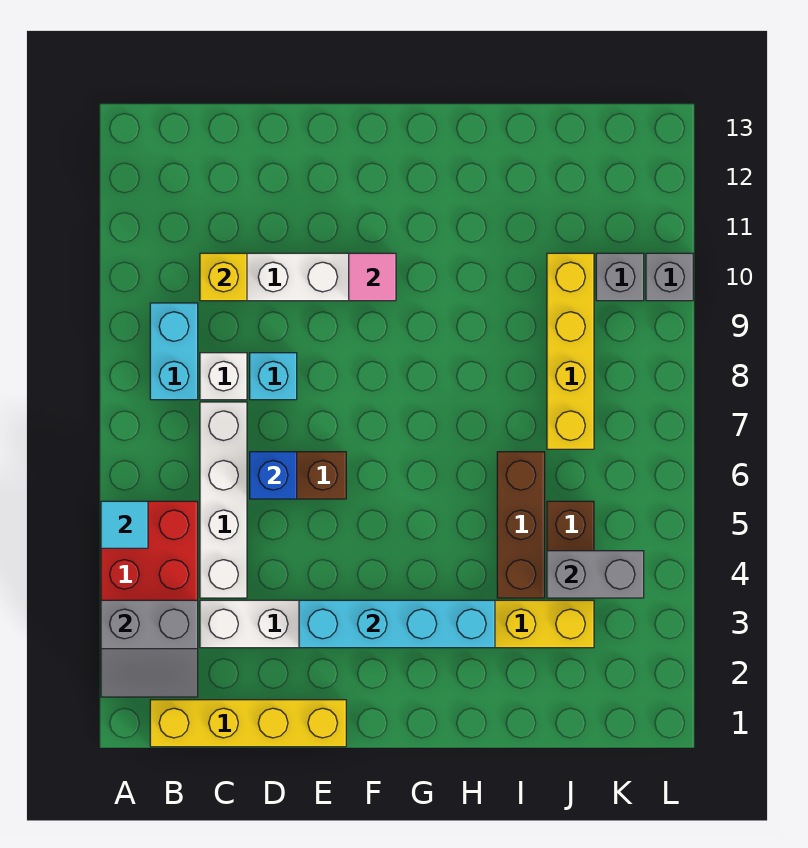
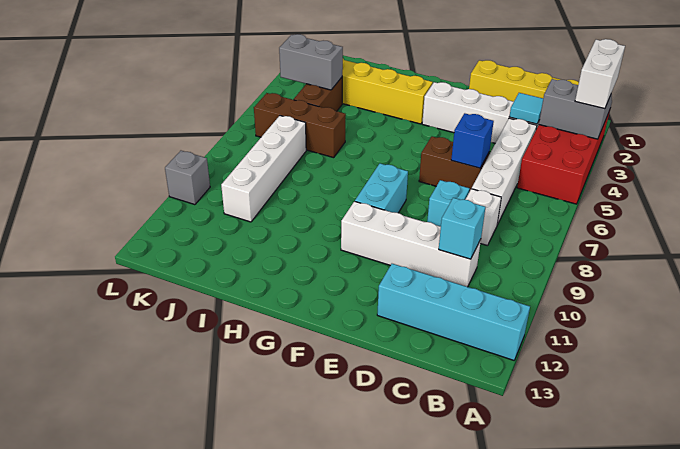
none -> white brick A2:A3 level 3
cyan tile A5 level 2 -> cyan tile C3 level 2
cyan brick B8:B9 level 1 -> cyan brick F8:F9 level 1
yellow brick C10 level 2 -> cyan brick C10 level 2
cyan brick E3:H3 level 2 -> cyan brick A12:D12 level 1
pink tile F10 level 2 -> none
brown brick I4:I6 level 1 -> brown brick I6:K6 level 1
yellow brick J7:J10 level 1 -> white brick J7:J10 level 1
grey brick K10 level 1 -> none

